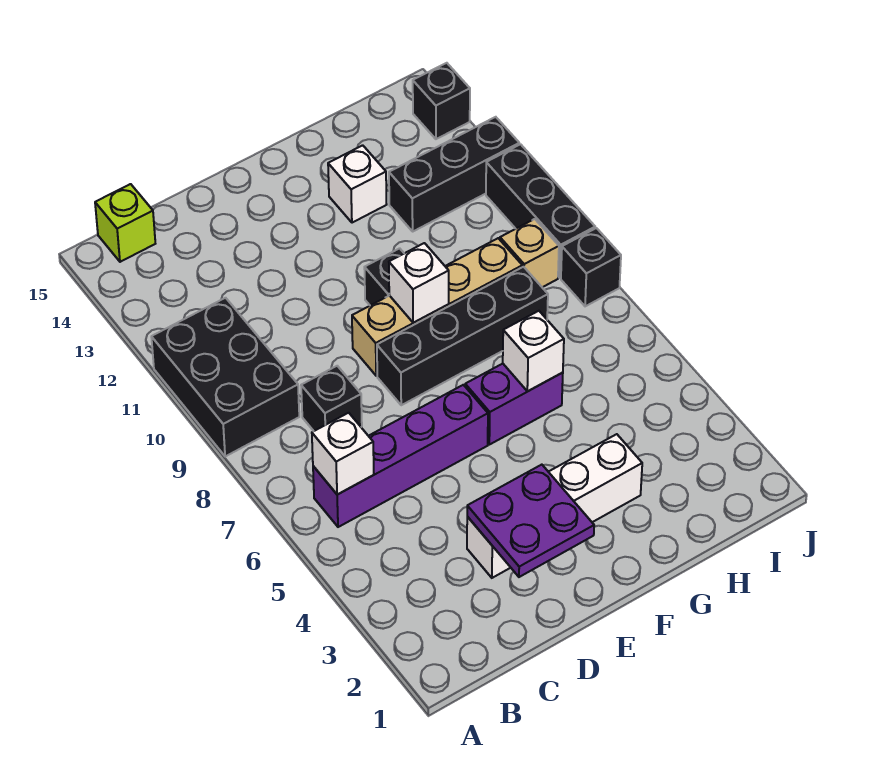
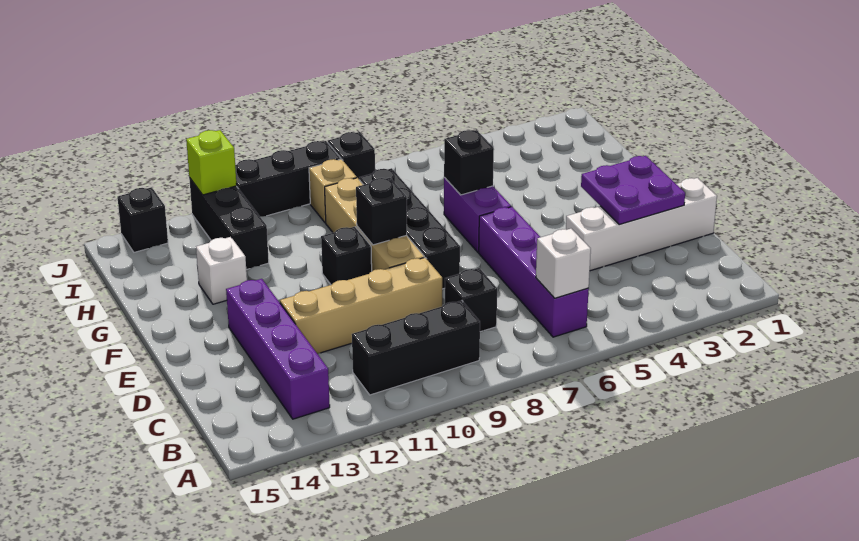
black brick A9:B11 level 1 -> black brick B9:B11 level 1
none -> purple brick B13:E13 level 1
lime brick B15 level 1 -> lime brick J12 level 2
white brick D3:G3 level 1 -> white brick D1:D4 level 1
none -> tan brick D9:D12 level 1
white brick F9 level 2 -> black brick F9 level 2
white brick G6 level 2 -> black brick G6 level 2

